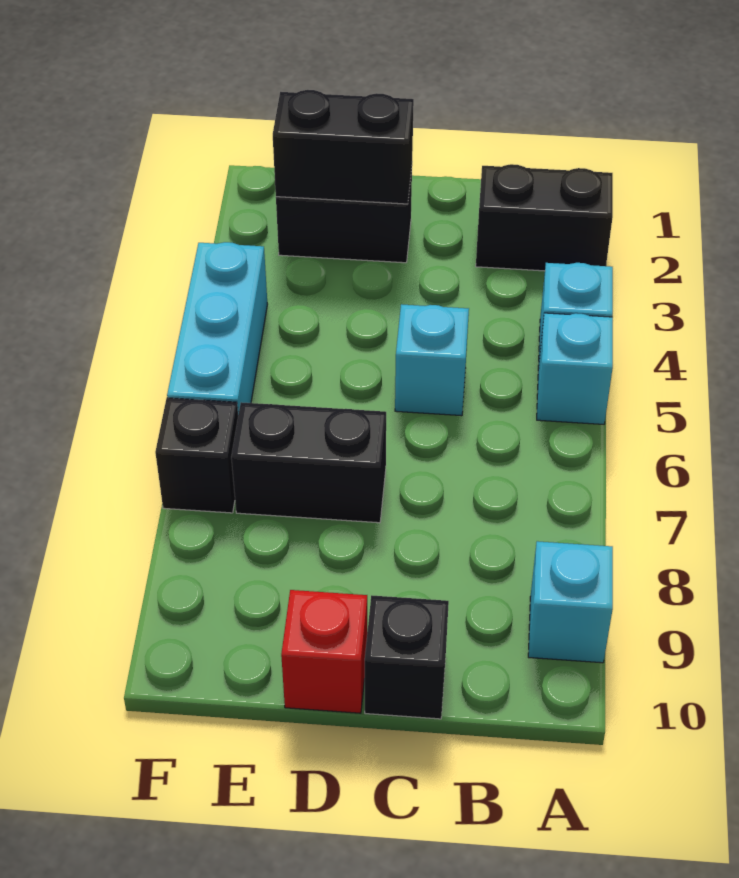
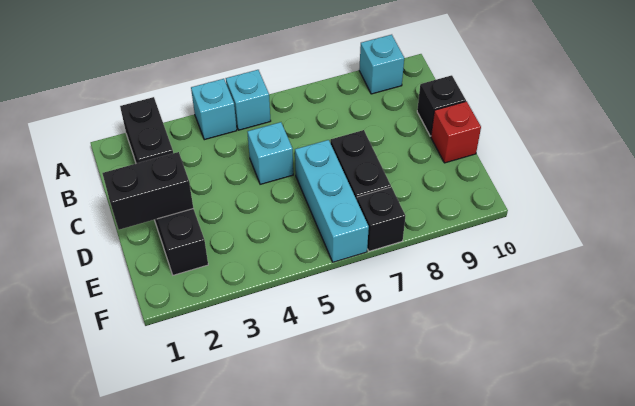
black brick D2:E2 level 2 -> black brick D1:D2 level 2
cyan brick F4:F6 level 1 -> cyan brick D6:F6 level 1

